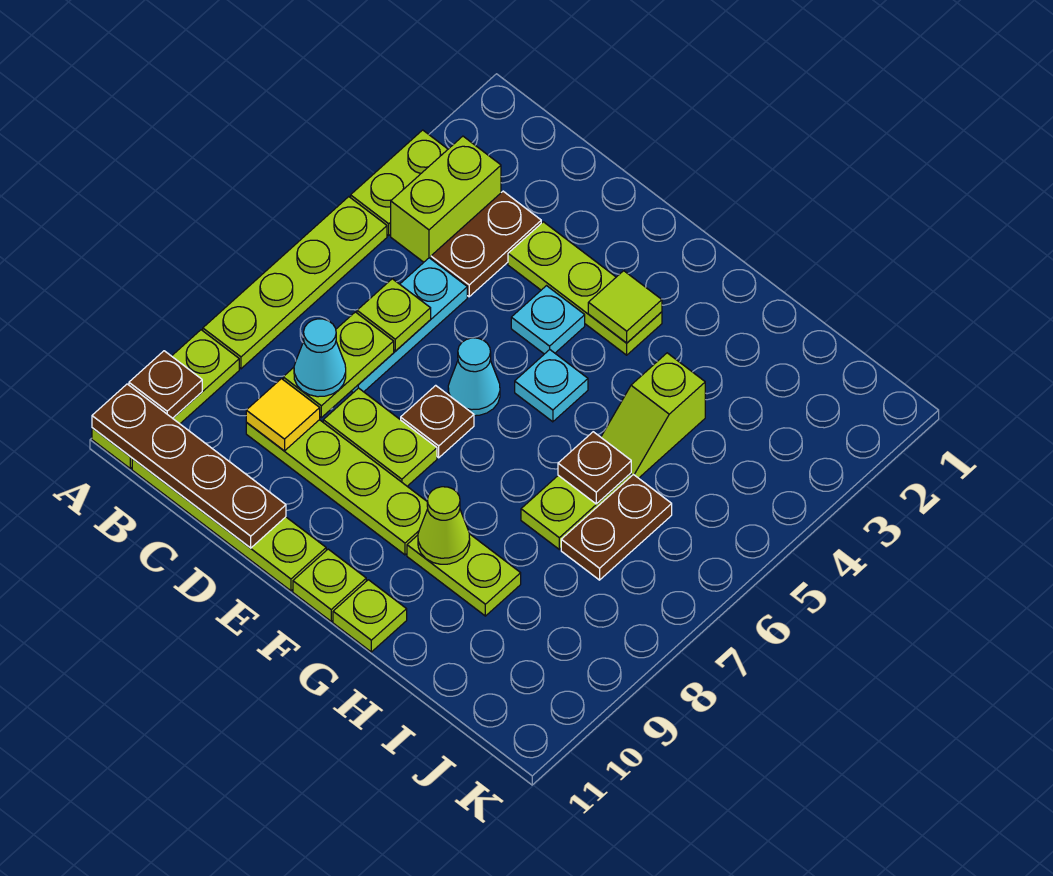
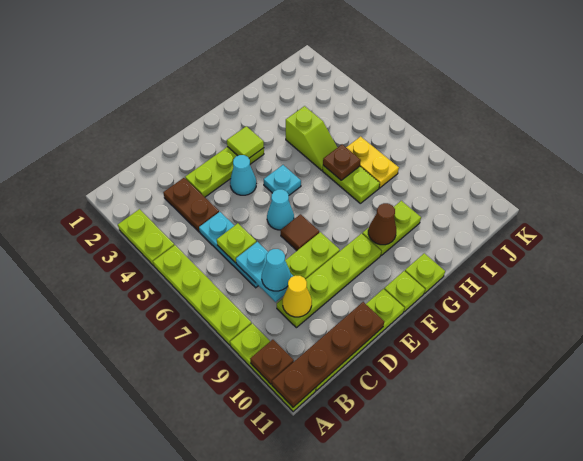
lime brick B3:B4 level 1 -> none
lime plate C7:C8 level 2 -> cyan plate C7:C8 level 2
yellow tile C9 level 2 -> yellow cone C9 level 2
cyan plate E4 level 1 -> cyan cone E4 level 1
brown plate E7 level 1 -> brown tile E7 level 1
lime cone G9 level 2 -> brown cone G9 level 2
brown plate I6:I7 level 1 -> yellow plate I6:I7 level 1

